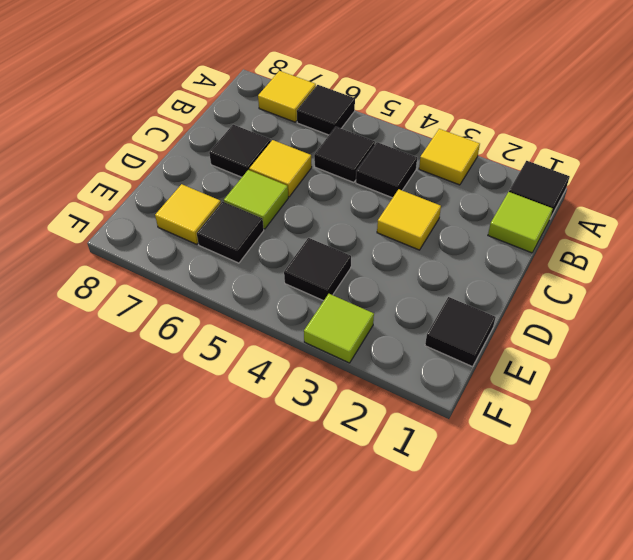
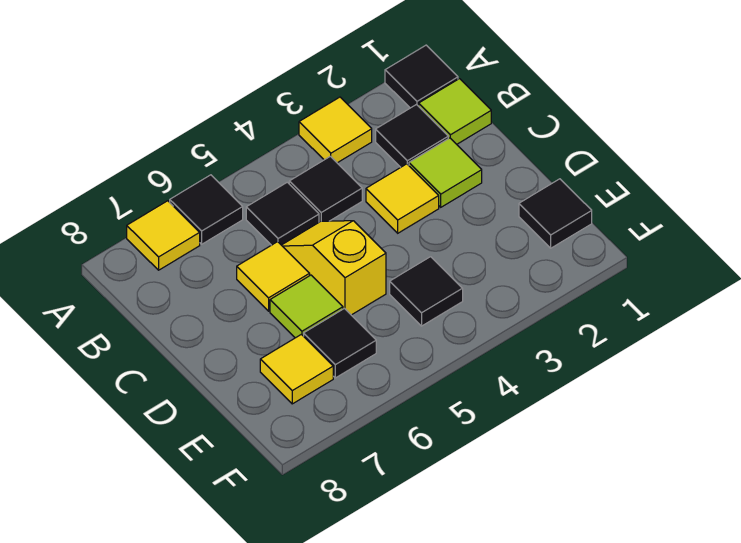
none -> yellow slope C5:D5 level 1 top D
black tile C7 level 1 -> black tile B2 level 1
lime tile F3 level 1 -> lime tile C2 level 1

